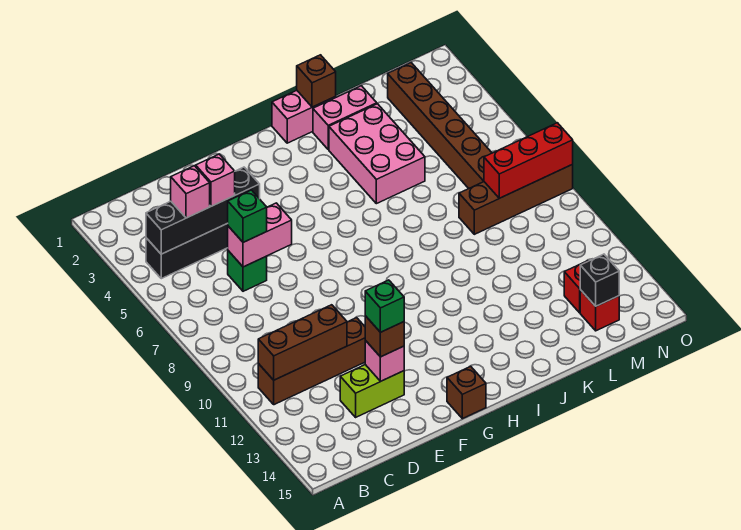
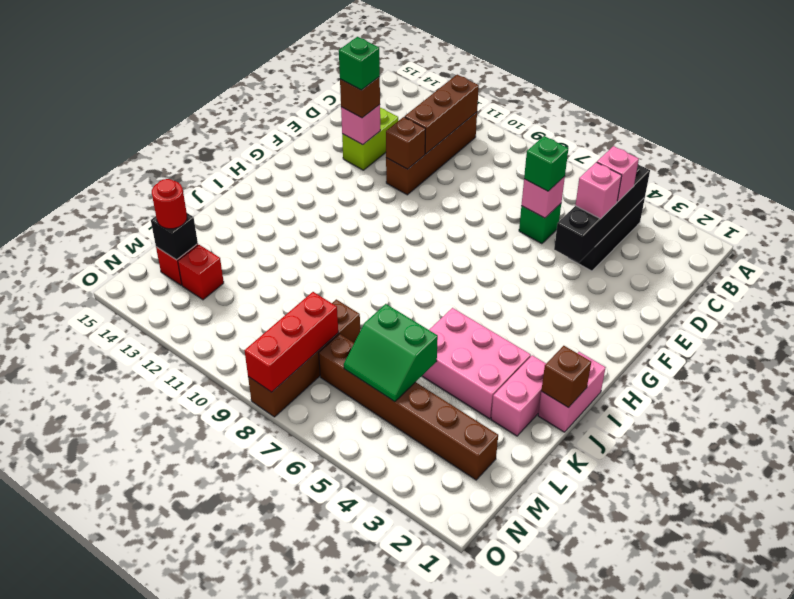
pink brick D6:E6 level 2 -> pink brick D6 level 2
brown brick G15 level 1 -> brown brick E11 level 2
none -> green slope L5:M6 level 2 top L
none -> red round brick M14 level 3

